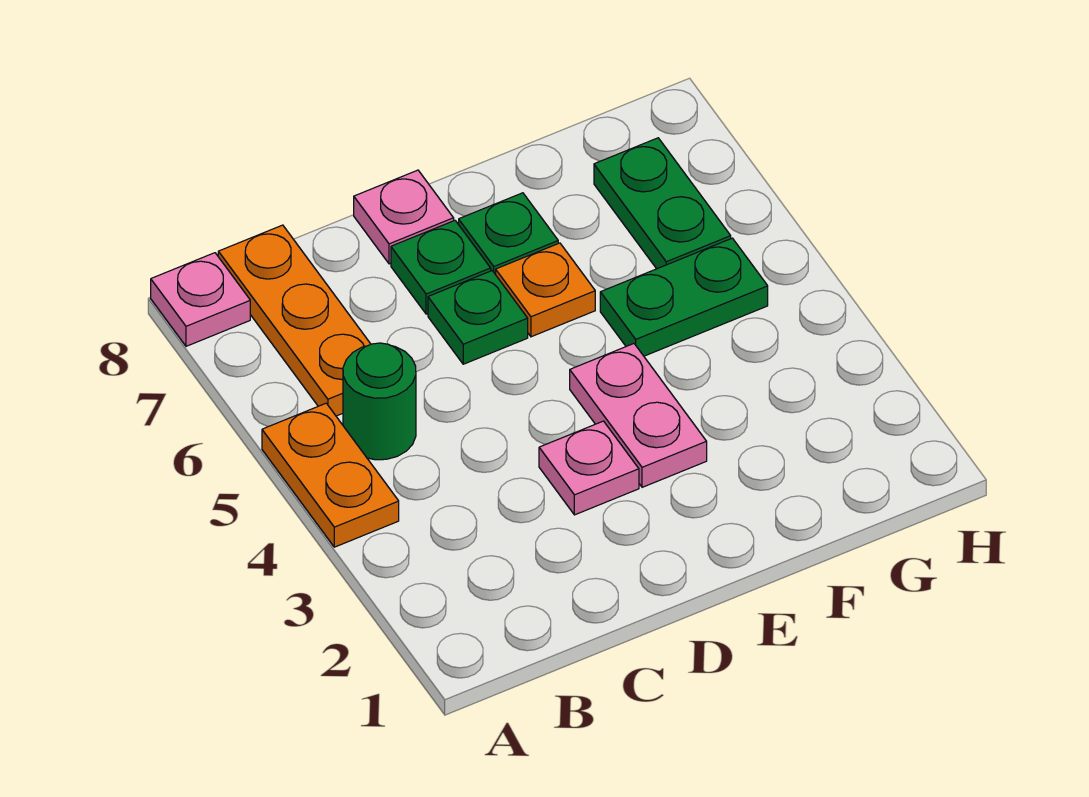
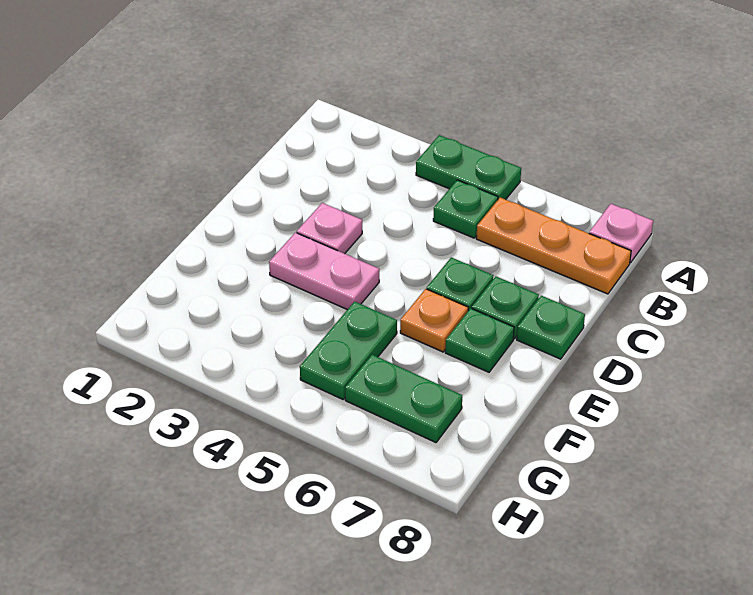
orange plate A4:A5 level 1 -> green plate A4:A5 level 1
green round brick B5 level 1 -> green plate B5 level 1
pink plate D8 level 1 -> green plate D8 level 1

